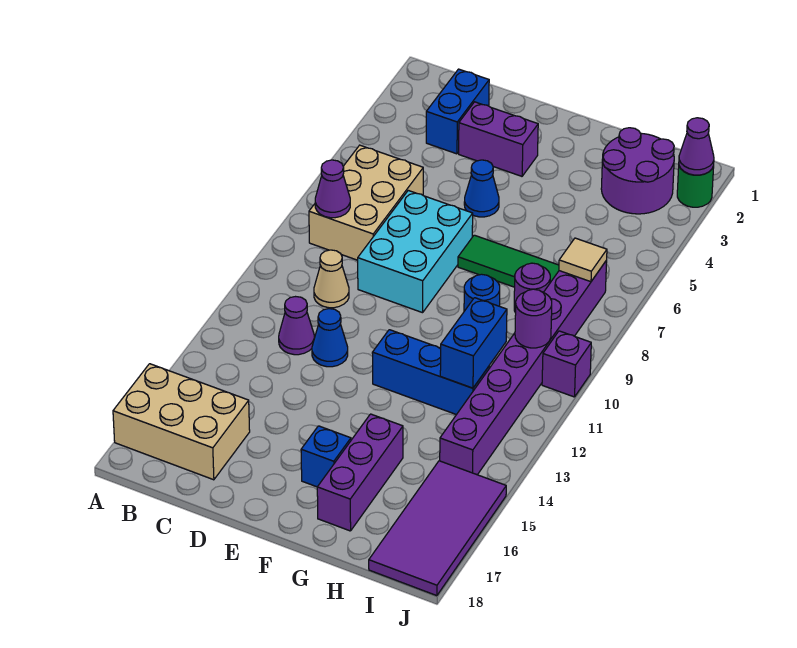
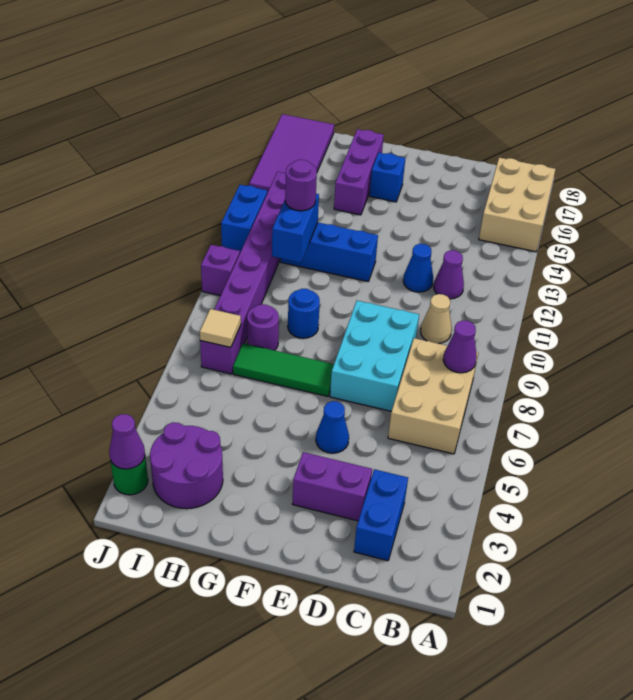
tan brick A16:C17 level 1 -> tan brick A15:B17 level 1
purple round brick I10 level 2 -> purple round brick H12 level 3
none -> blue brick J12:J13 level 1

